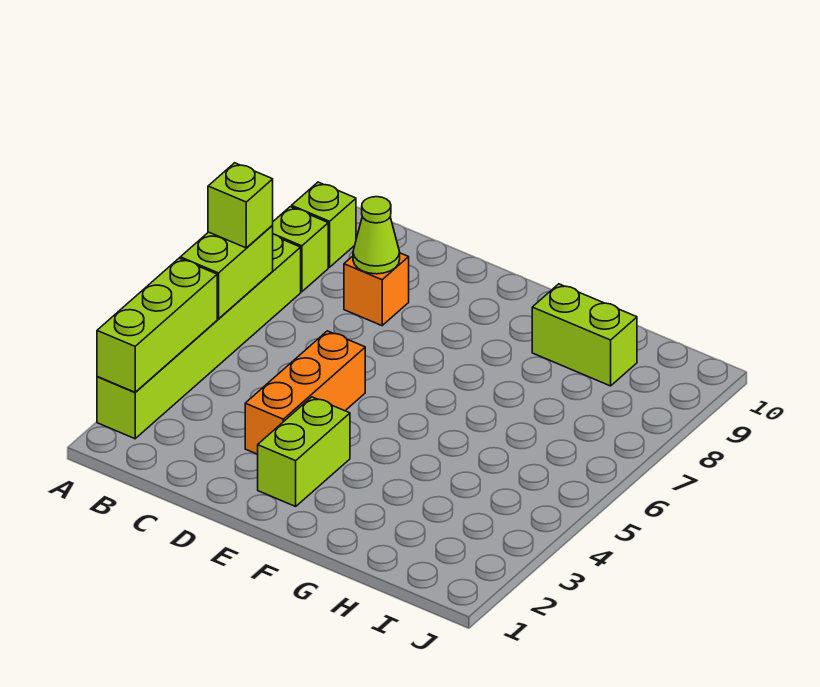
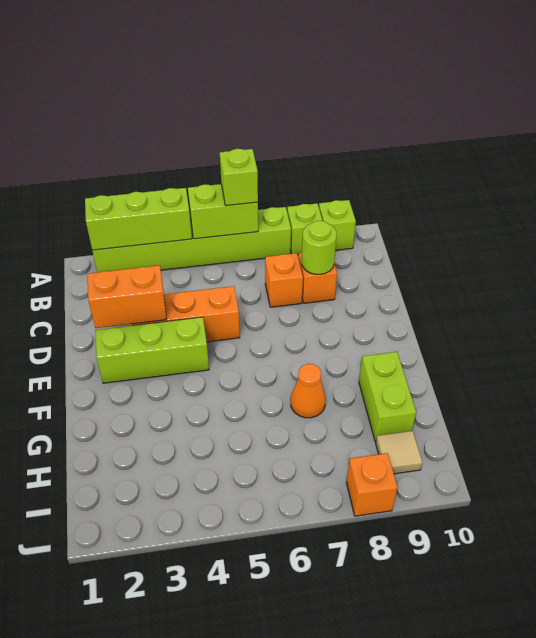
none -> orange brick C7 level 1
lime cone C8 level 2 -> lime round brick C8 level 2
none -> orange brick D2:D3 level 2
lime brick E2:E3 level 1 -> lime brick E2:E4 level 1
none -> orange cone G7 level 1
none -> tan tile I9 level 1
none -> orange brick J8 level 1

